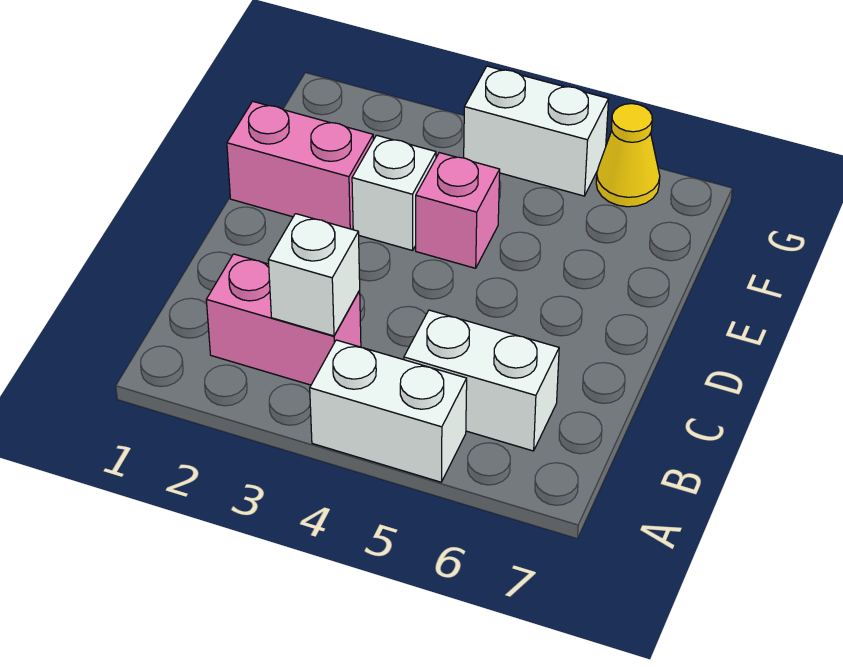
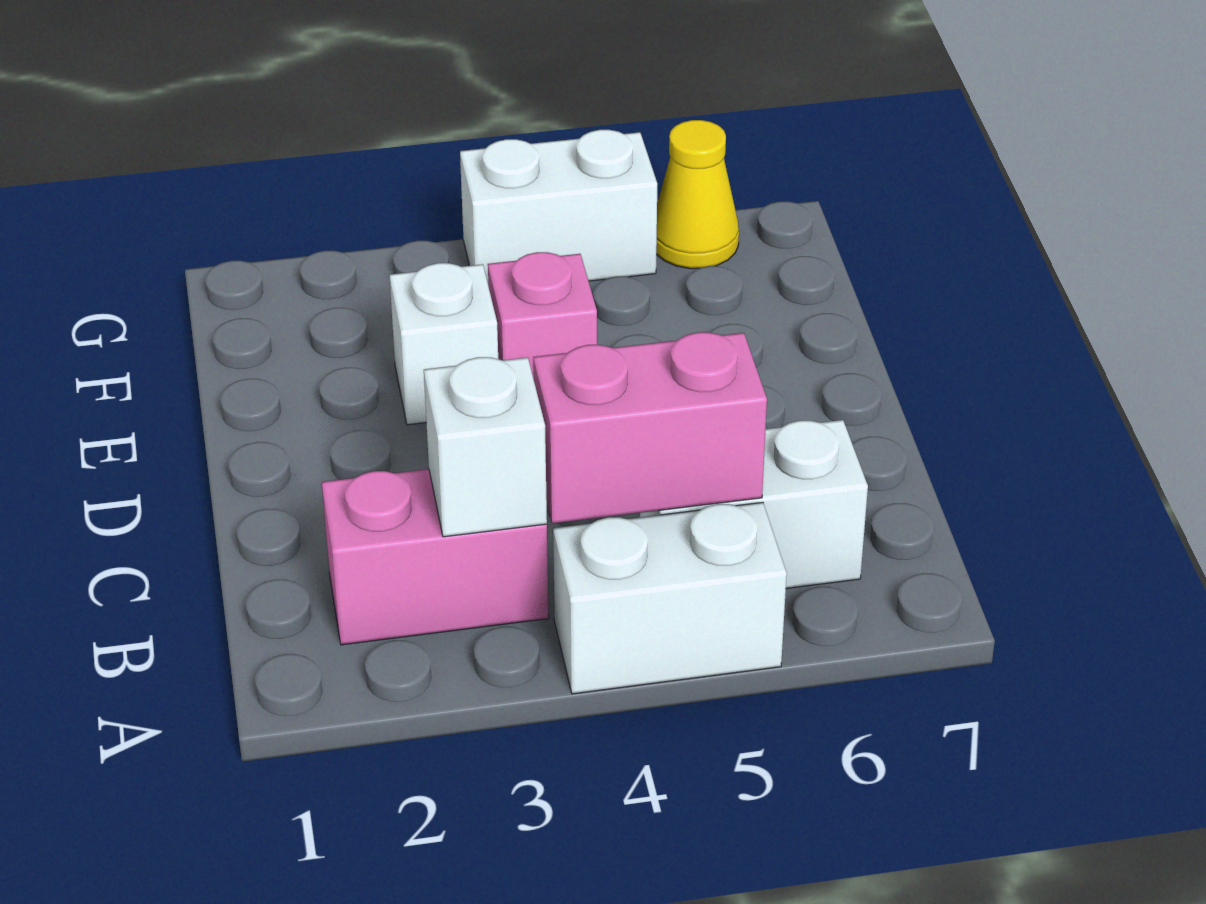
pink brick E1:E2 level 1 -> pink brick B4:B5 level 2

